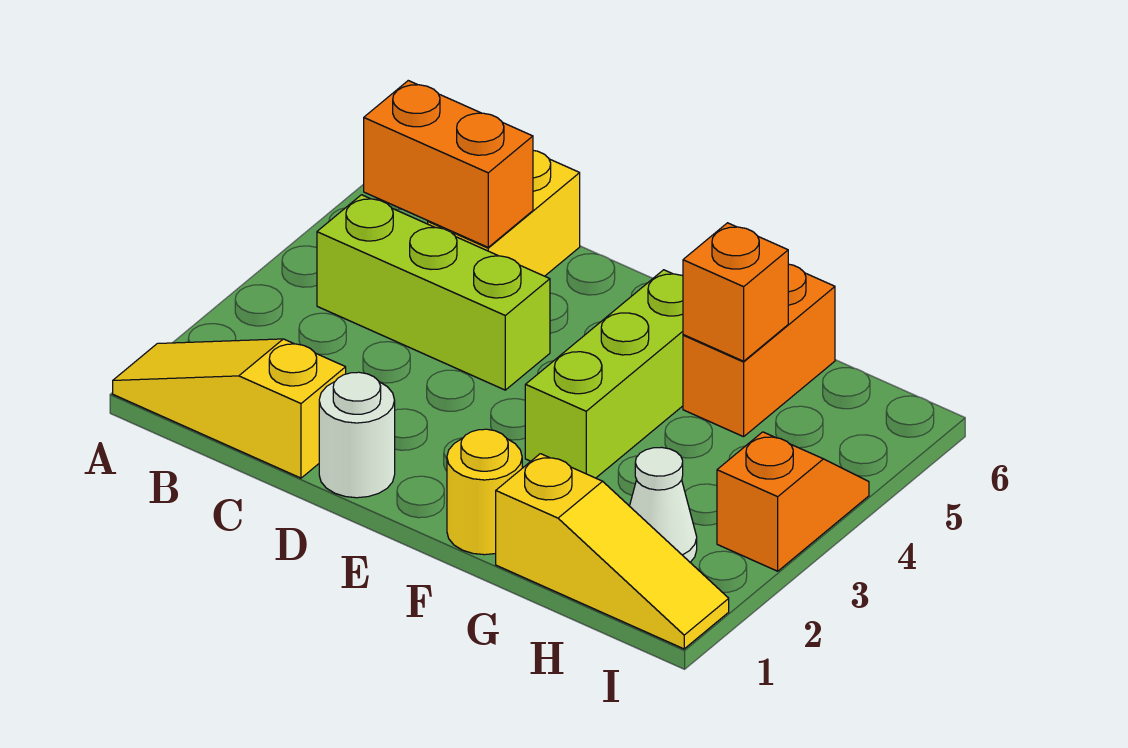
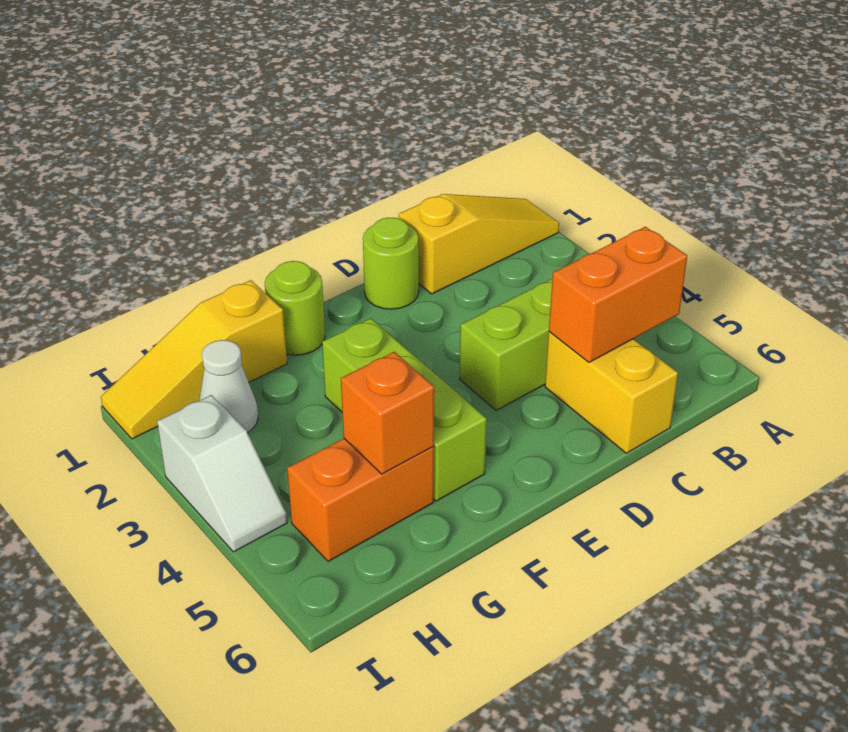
white round brick D1 level 1 -> lime round brick D1 level 1
yellow round brick F1 level 1 -> lime round brick F1 level 1
orange brick G5:G6 level 1 -> orange brick G5:H5 level 1
orange slope I3:I4 level 1 top 3 -> white slope I3:I4 level 1 top 3

